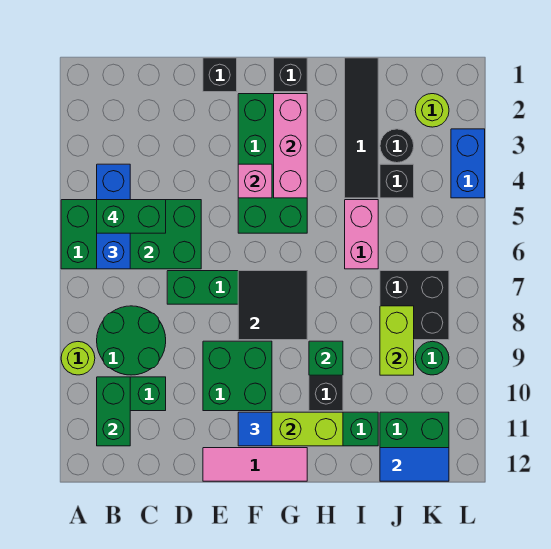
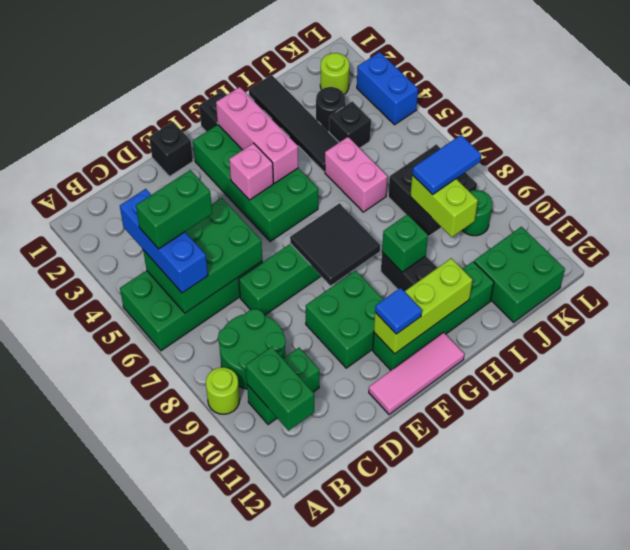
blue tile J12:K12 level 2 -> blue tile J8:K8 level 3

